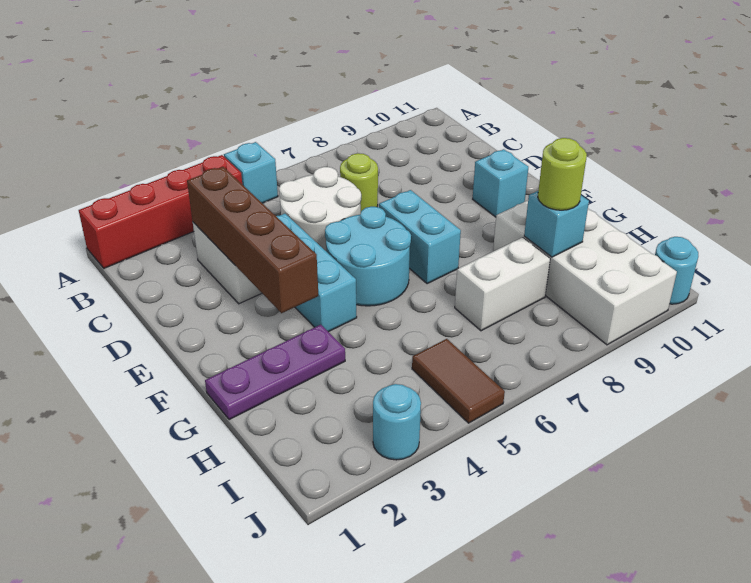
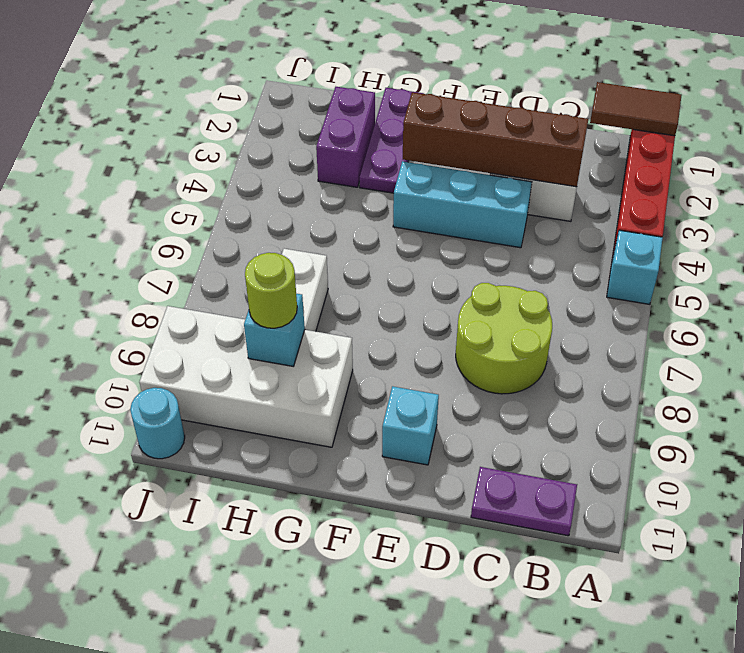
none -> purple plate B11:C11 level 1
white round brick C5:D6 level 1 -> none
lime round brick C7 level 1 -> lime round brick C7:D8 level 1
cyan round brick E5:F6 level 1 -> none
cyan brick E7:F7 level 1 -> none
none -> purple brick H2:H3 level 1
brown tile I5:J5 level 1 -> brown tile A1:B1 level 2
cyan round brick J3 level 1 -> none

